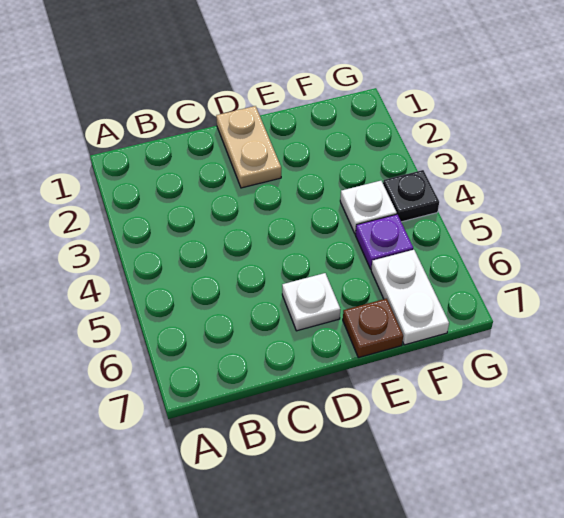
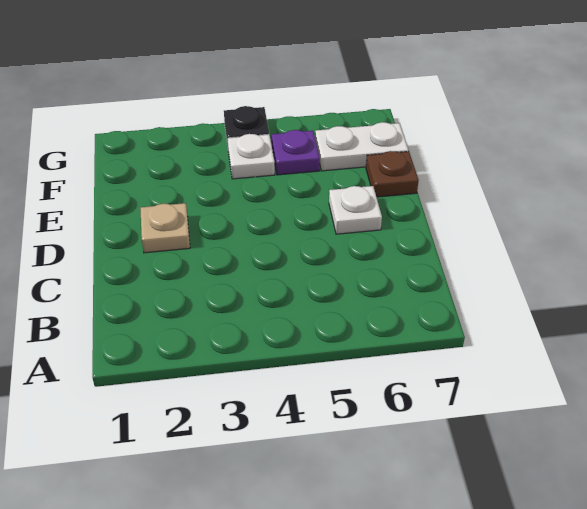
tan plate D1:D2 level 1 -> tan plate D2 level 1

